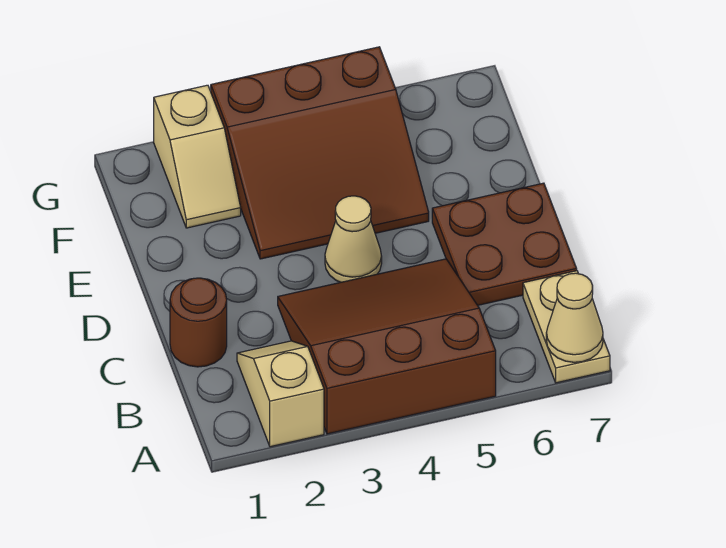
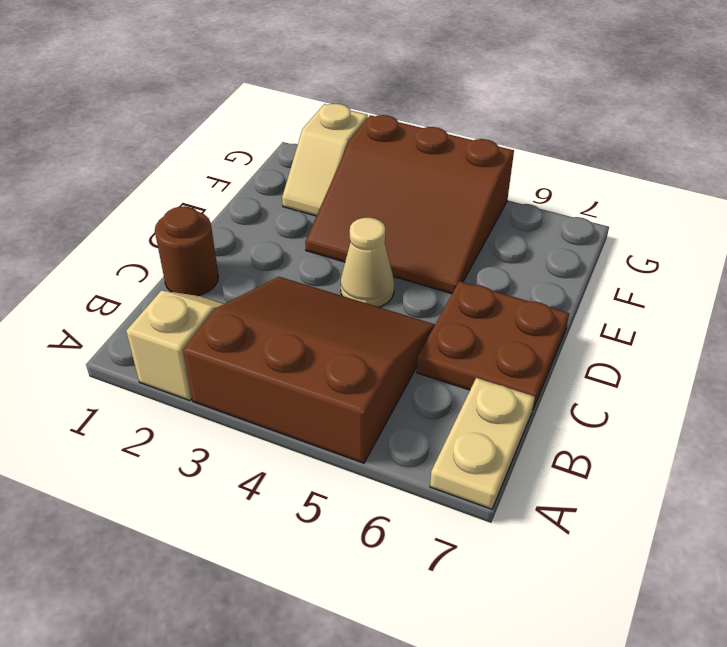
tan cone A7 level 2 -> none

